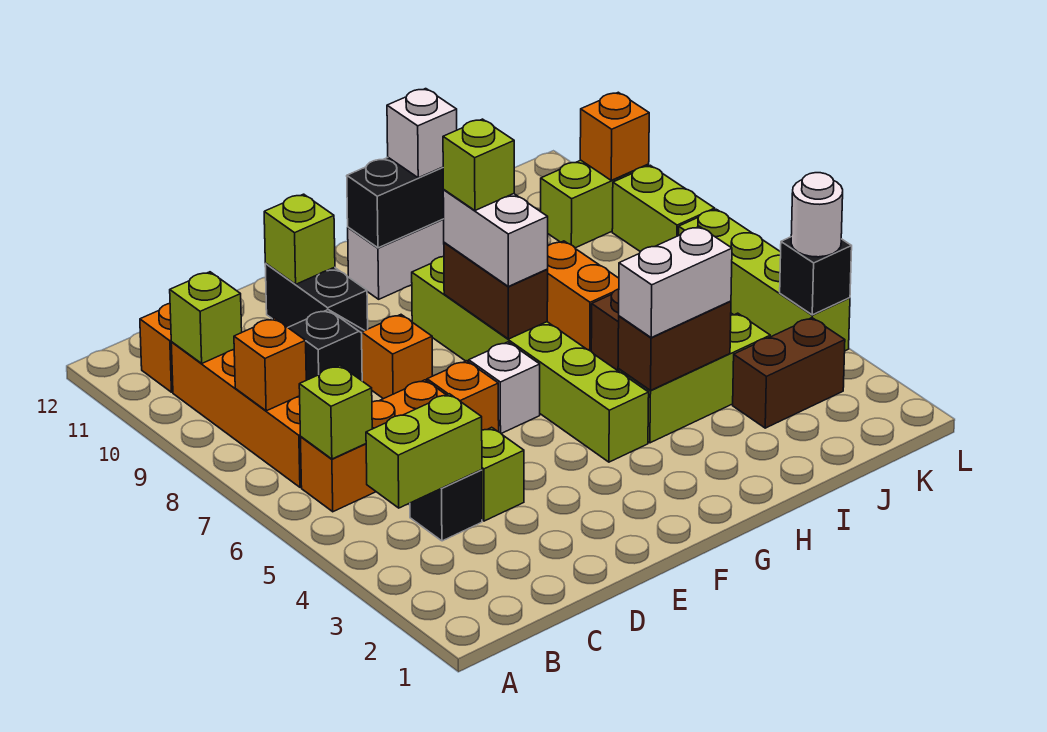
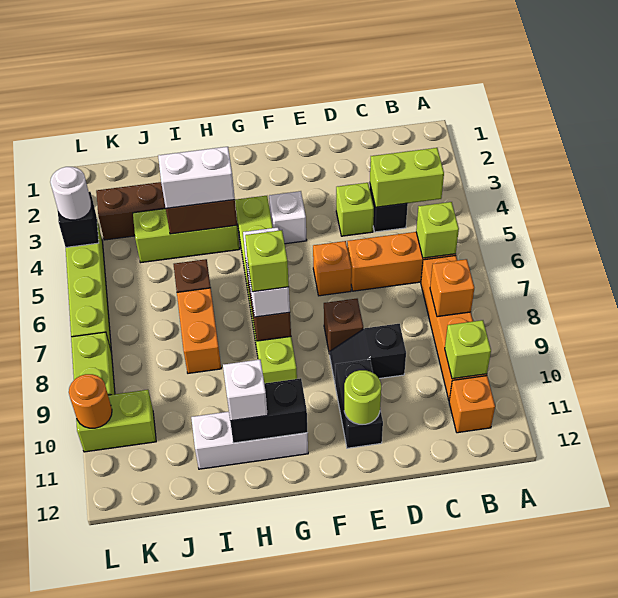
orange brick E8 level 1 -> brown brick E8 level 1
lime brick E11 level 2 -> lime round brick E11 level 2
white brick F6 level 1 -> white brick F4 level 1
orange brick L10 level 2 -> orange round brick L10 level 2

